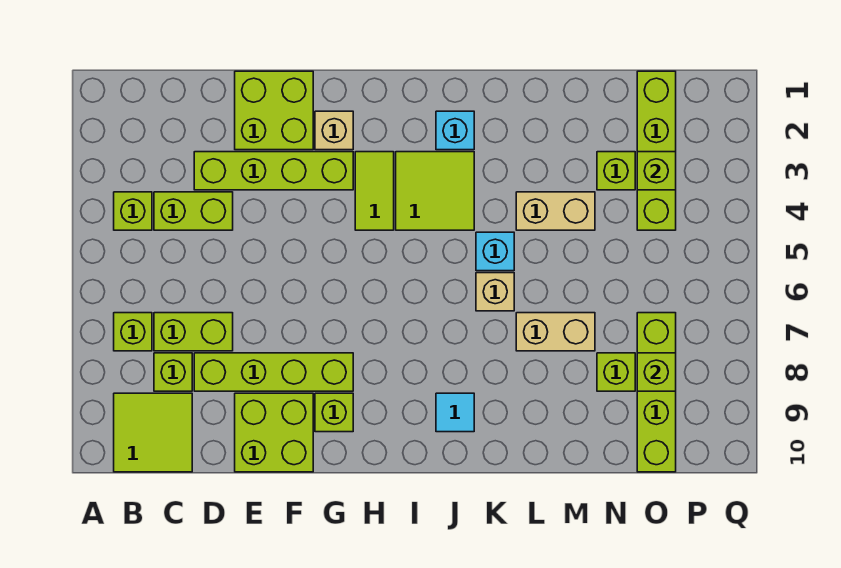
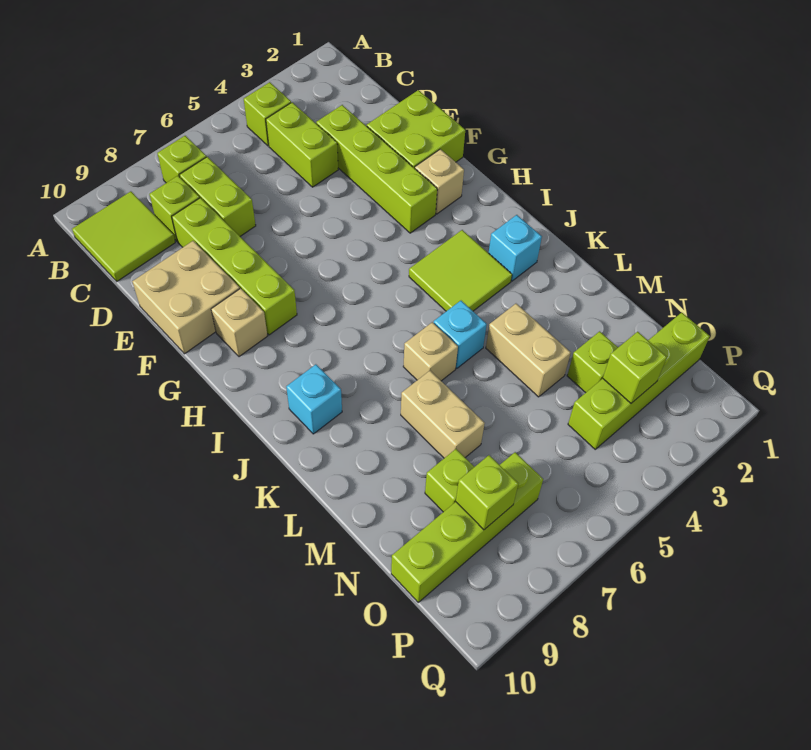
lime brick E9:F10 level 1 -> tan brick E9:F10 level 1
lime brick G9 level 1 -> tan brick G9 level 1
lime tile H3:H4 level 1 -> none
cyan tile J9 level 1 -> cyan brick J9 level 1

